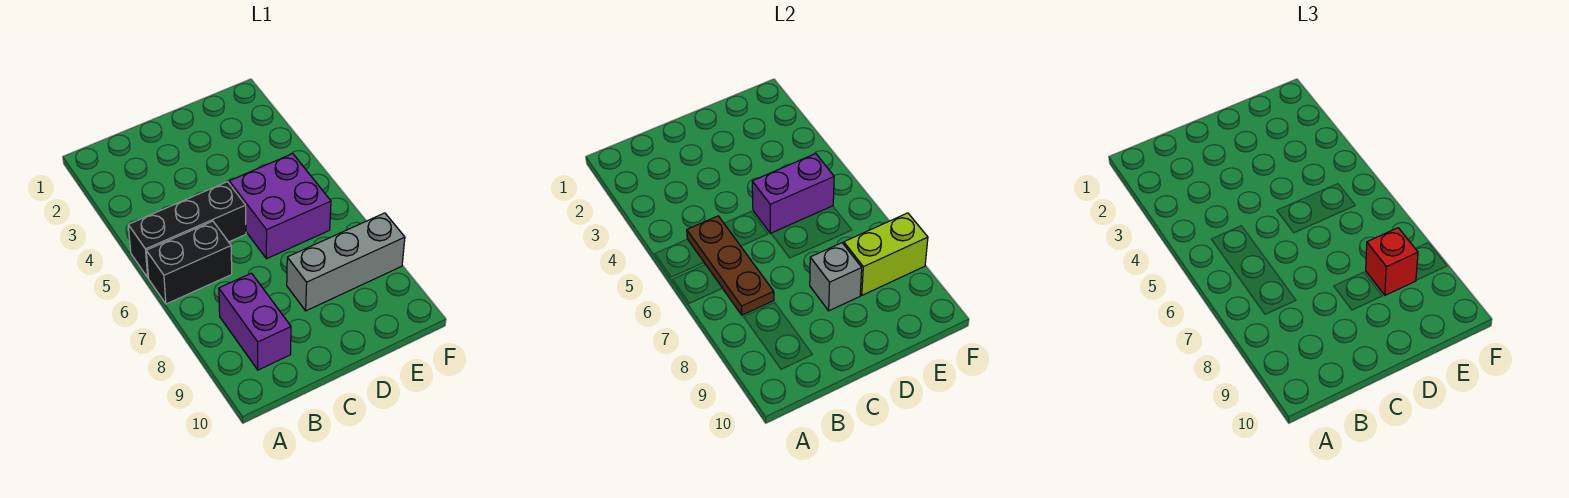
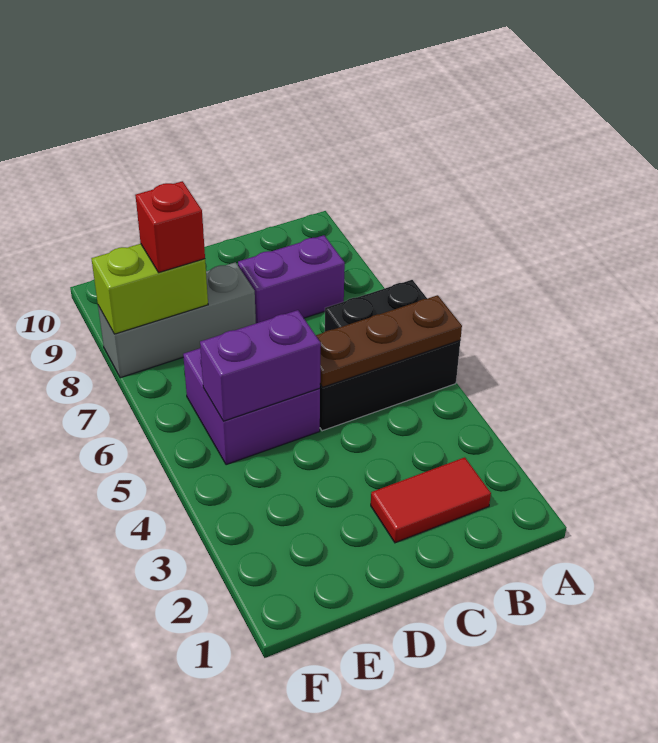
none -> red tile B2:C2 level 1
brown plate B5:B7 level 2 -> brown plate A5:C5 level 2
purple brick B8:B9 level 1 -> purple brick B8:C8 level 1
grey brick D8 level 2 -> none

